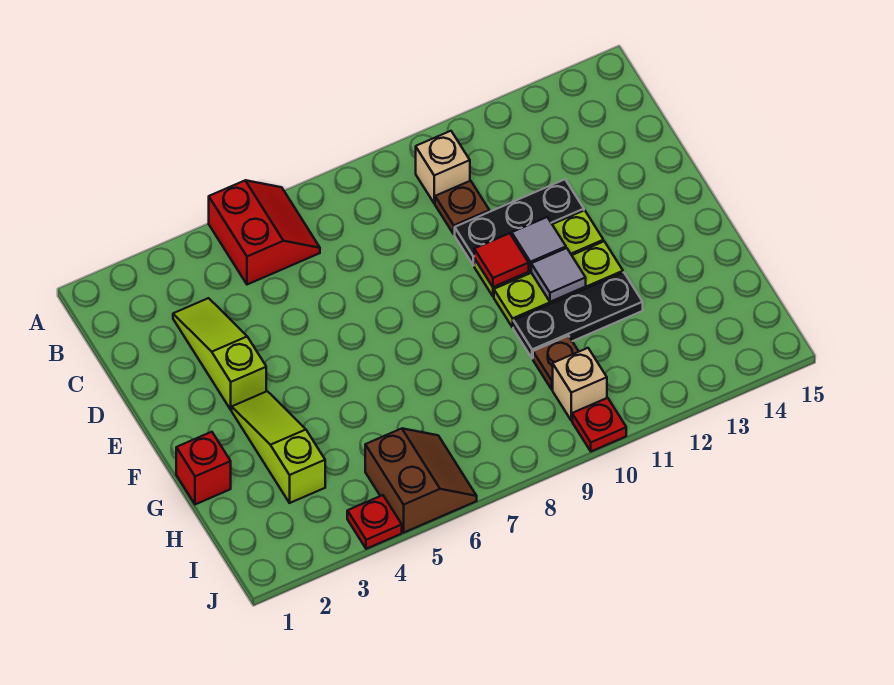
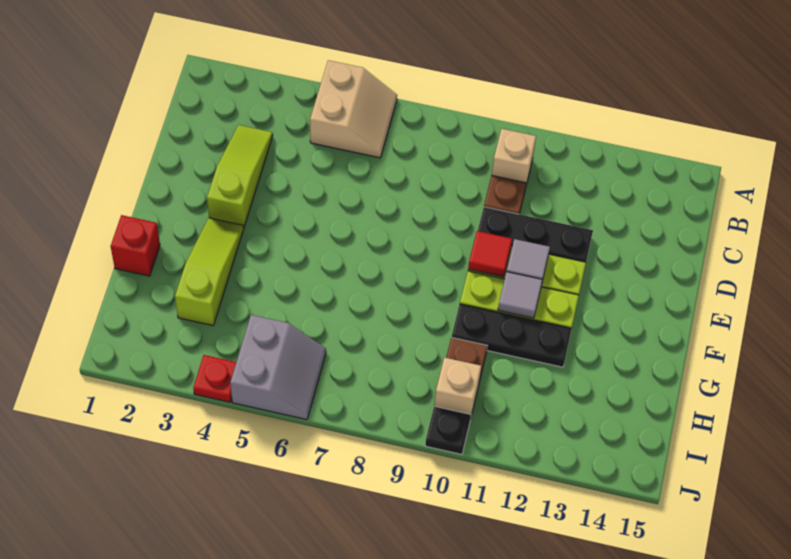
red slope A5:B6 level 1 top 5 -> tan slope A5:B6 level 1 top 5
brown slope I5:J6 level 1 top 5 -> grey slope I5:J6 level 1 top 5
red plate J10 level 1 -> black plate J10 level 1

